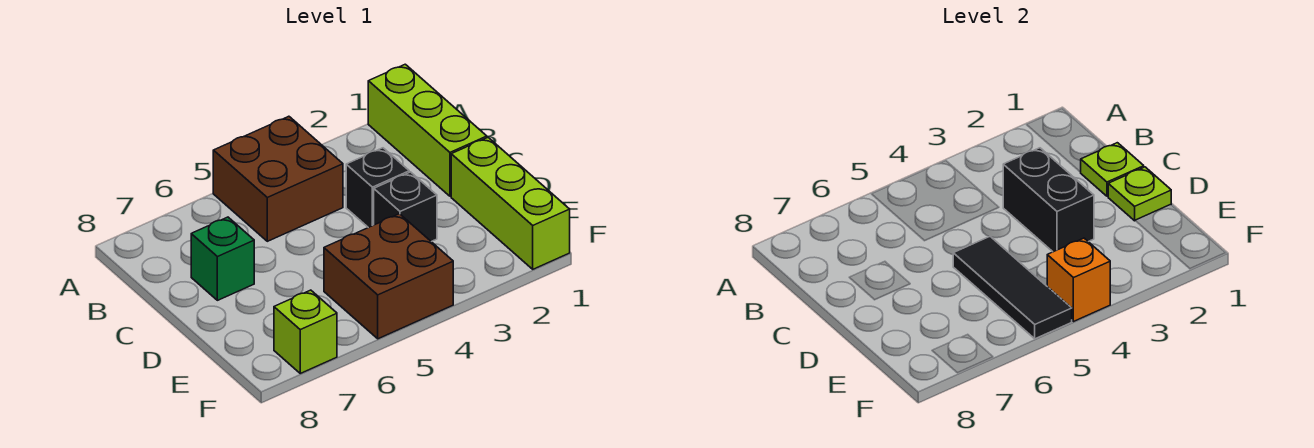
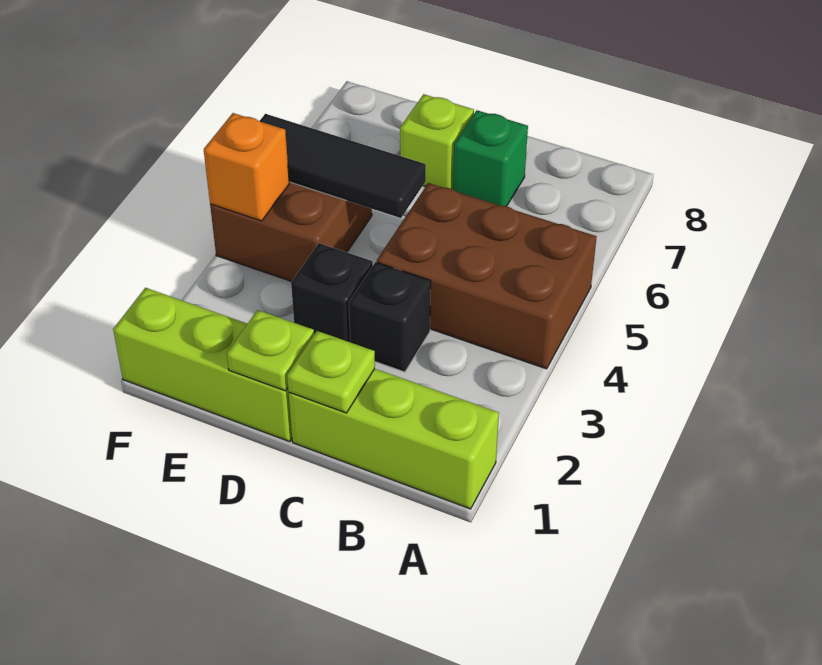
brown brick A4:B5 level 1 -> brown brick A4:C5 level 1
black brick C3:D3 level 2 -> none
lime brick F7 level 1 -> lime brick D7 level 1

